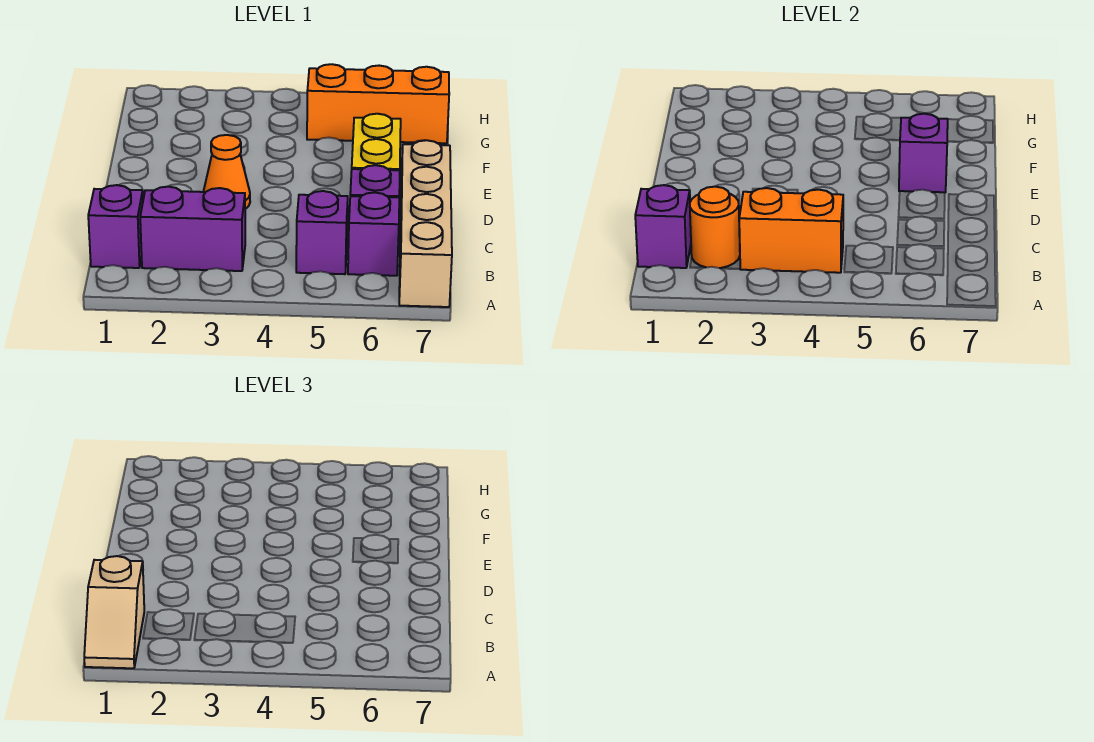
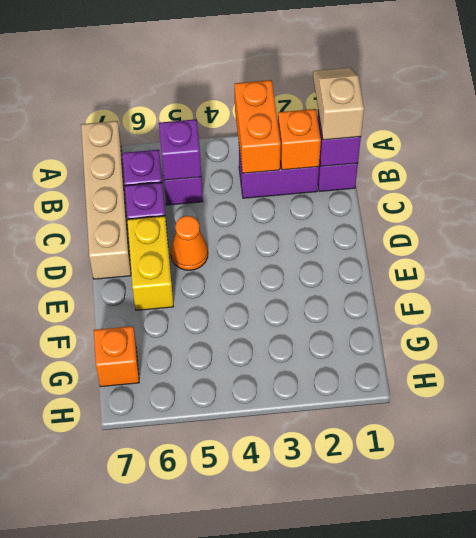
orange round brick B2 level 2 -> orange brick B2 level 2
orange brick B3:B4 level 2 -> orange brick A3:B3 level 2
orange cone D3 level 1 -> orange cone D5 level 1
purple brick E6 level 2 -> purple brick B5 level 2
orange brick G5:G7 level 1 -> orange brick G7 level 1

